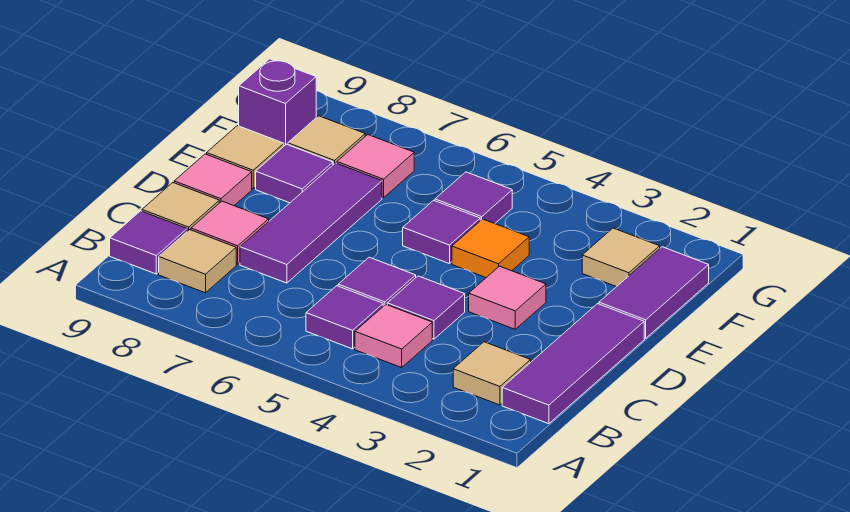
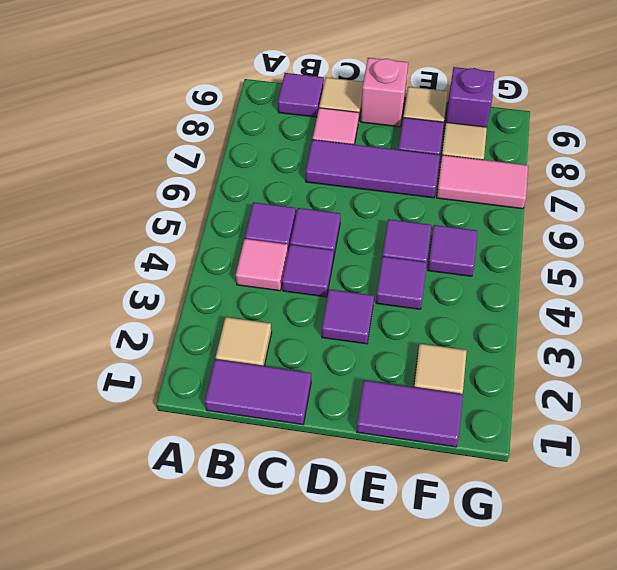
purple tile B1:D1 level 1 -> purple tile B1:C1 level 1
tan tile B8 level 1 -> none
pink tile D3 level 1 -> purple tile D3 level 1
pink tile D9 level 1 -> pink brick D9 level 1
orange tile E4 level 1 -> purple tile E4 level 1
pink tile F7 level 1 -> pink tile F7:G7 level 1

